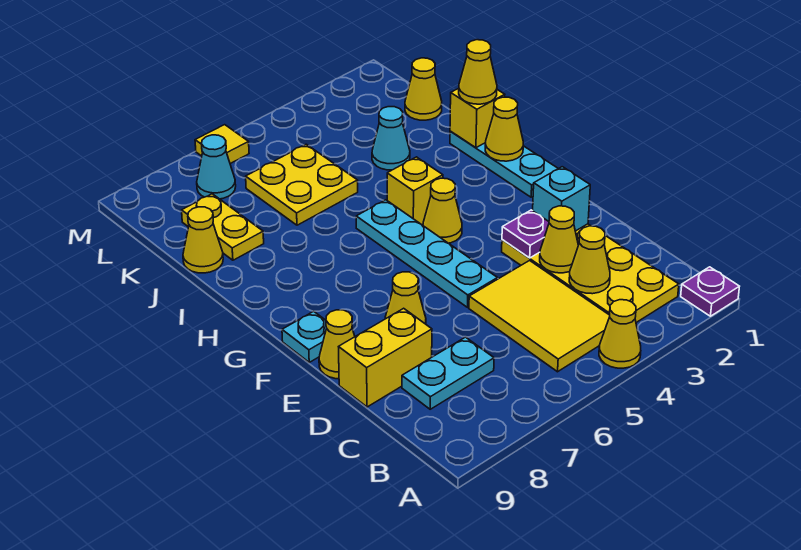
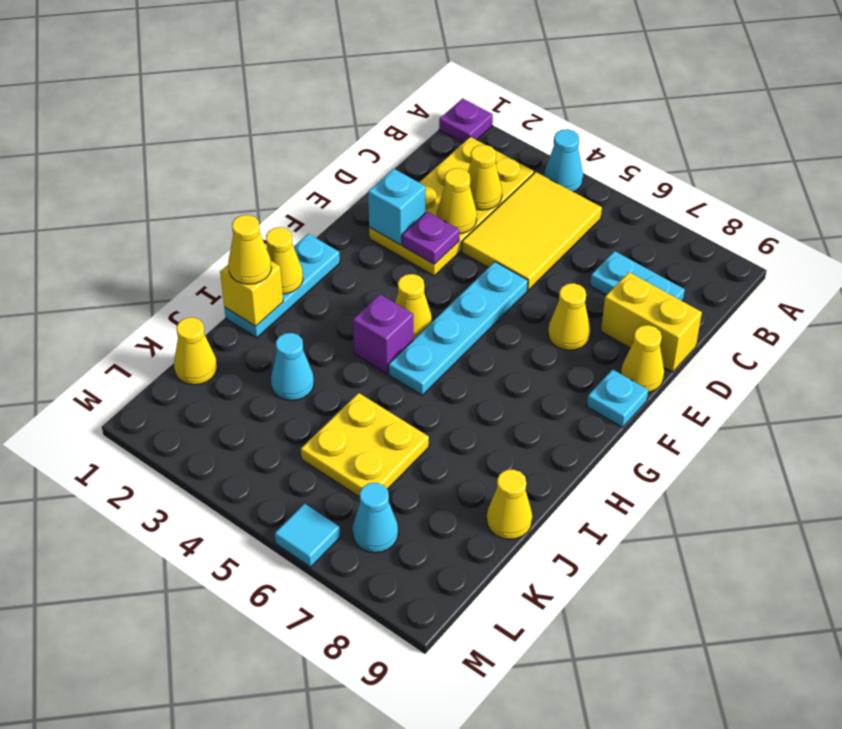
yellow cone A4 level 1 -> cyan cone A4 level 1
yellow brick H4 level 1 -> purple brick H4 level 1
yellow plate J8:K8 level 1 -> none
yellow tile M6 level 1 -> cyan tile M6 level 1

